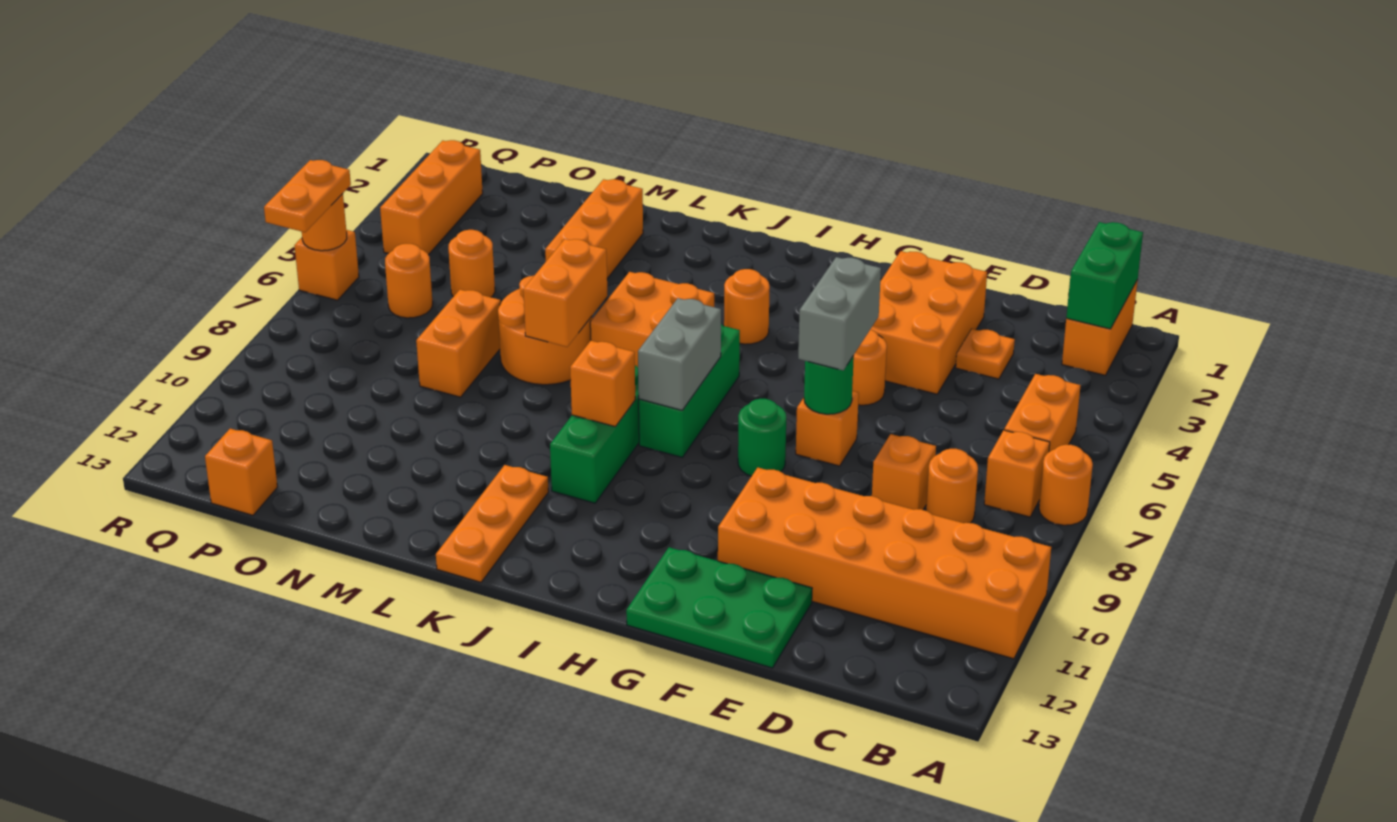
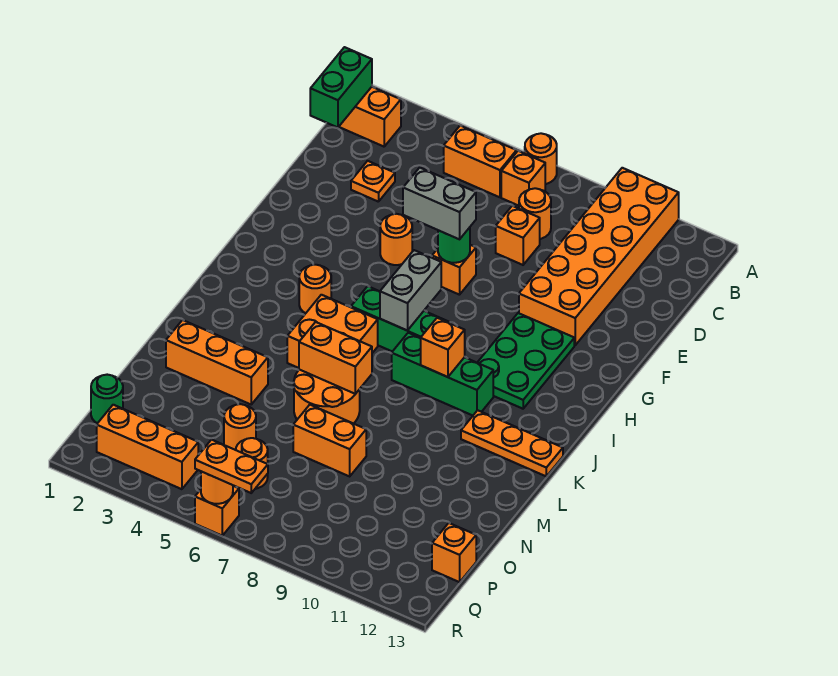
green brick B1:B2 level 2 -> green brick B1:C1 level 2
orange brick E2:F4 level 1 -> none
green plate E12:G13 level 1 -> green plate G10:I11 level 1
green round brick G8 level 1 -> green round brick P1 level 1
grey brick I7:I8 level 2 -> grey brick H7:I7 level 2

